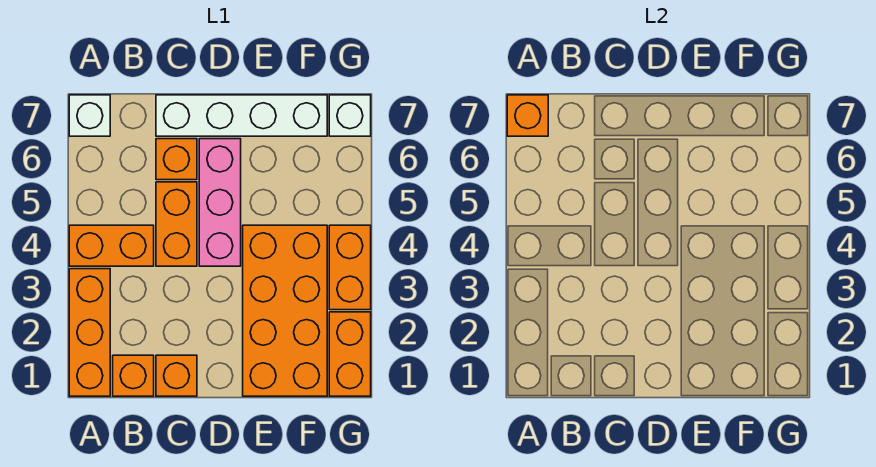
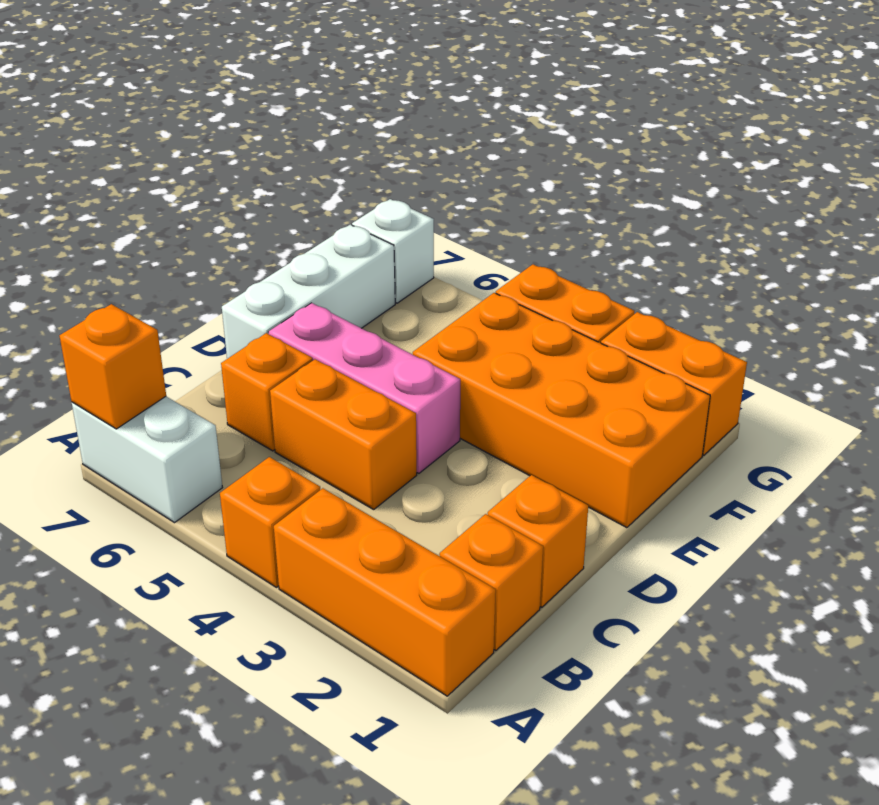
orange brick A4:B4 level 1 -> orange brick A4 level 1
white brick A7 level 1 -> white brick A6:A7 level 1
white brick C7:F7 level 1 -> white brick D7:F7 level 1

